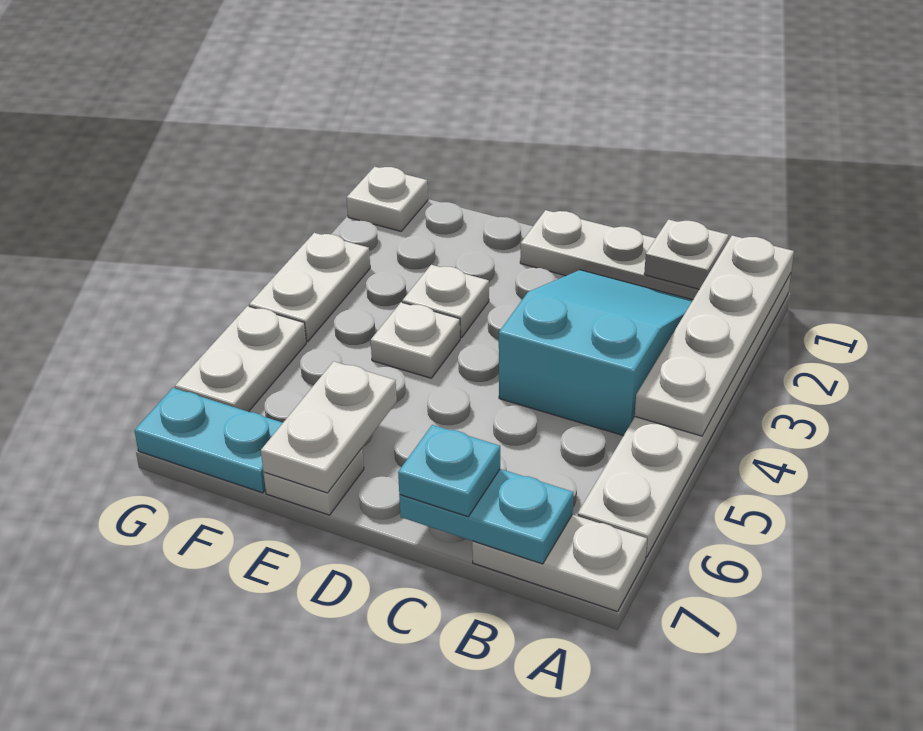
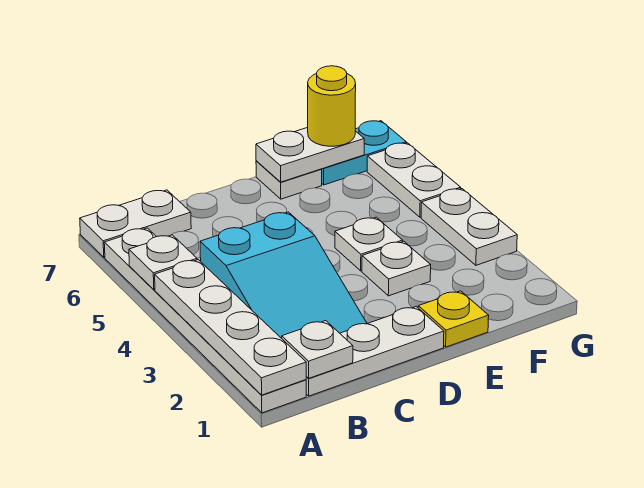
cyan plate B7:C7 level 2 -> none
cyan plate C7 level 3 -> none
none -> yellow plate E1 level 1
white plate E6:E7 level 2 -> white plate E7:F7 level 2
none -> yellow round brick F7 level 3
white plate G1 level 1 -> white plate A5 level 2

